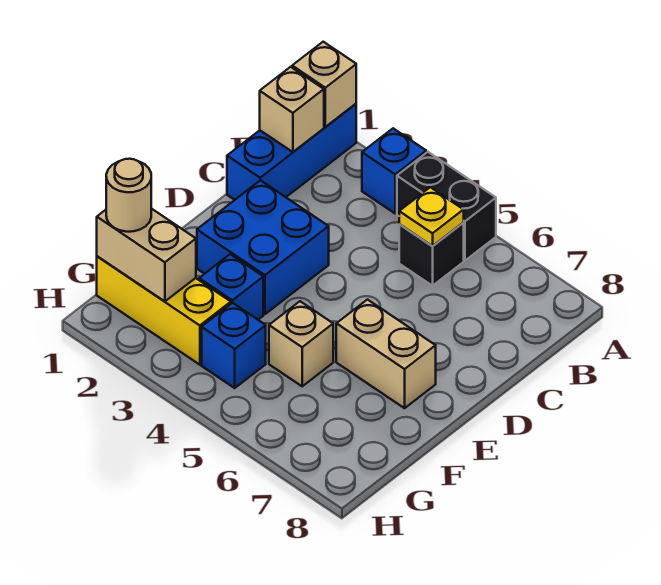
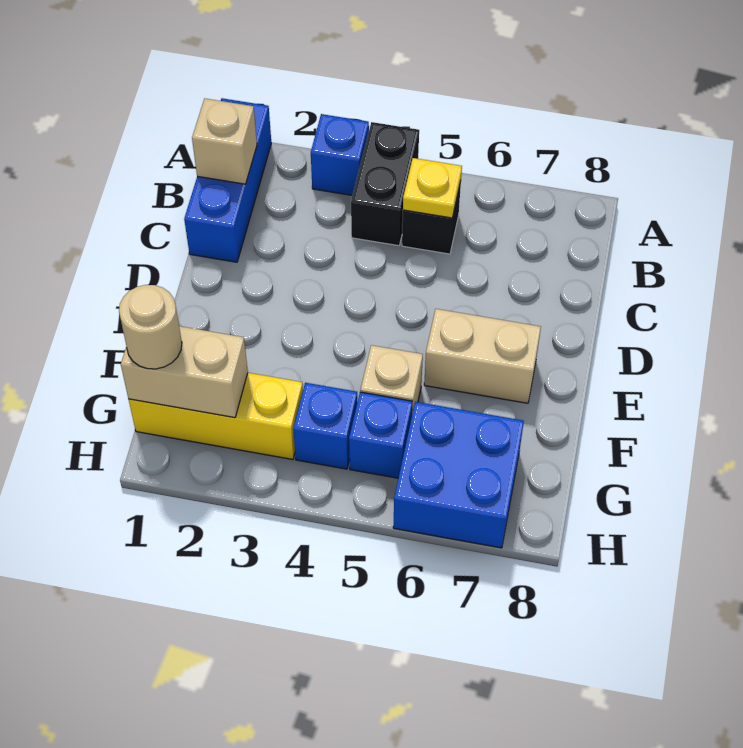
tan brick A1 level 2 -> none
black brick A4:A5 level 1 -> black brick A4:B4 level 1
blue brick D2:E3 level 1 -> blue brick G6:H7 level 1
blue brick F3 level 1 -> blue brick G5 level 1

